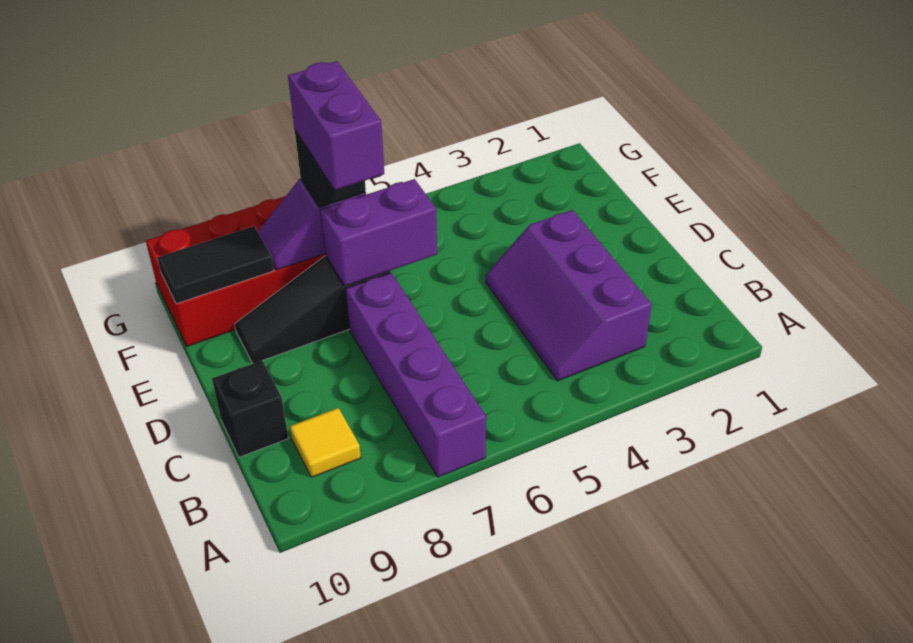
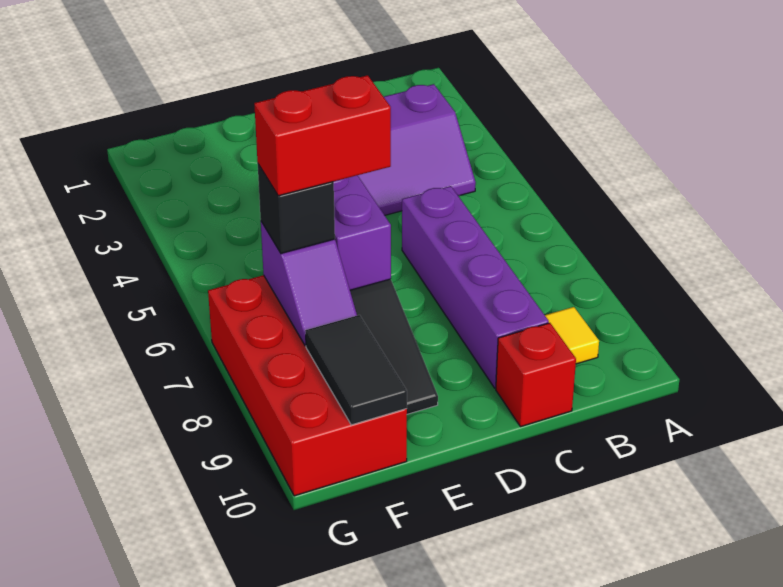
purple brick A7:D7 level 1 -> purple brick C6:C9 level 1
black brick C10 level 1 -> red brick C10 level 1
purple brick E7:F7 level 4 -> red brick E7:F7 level 4

